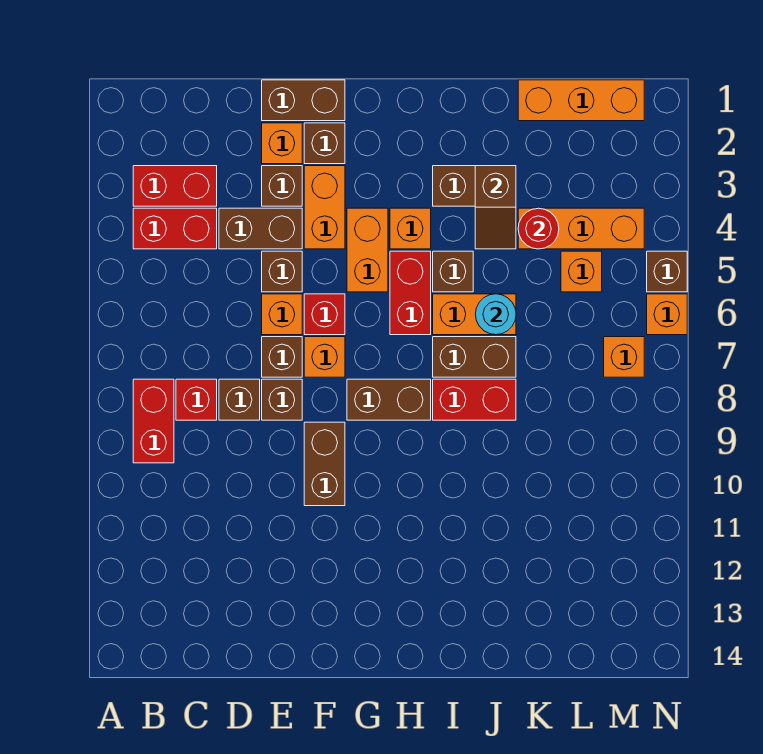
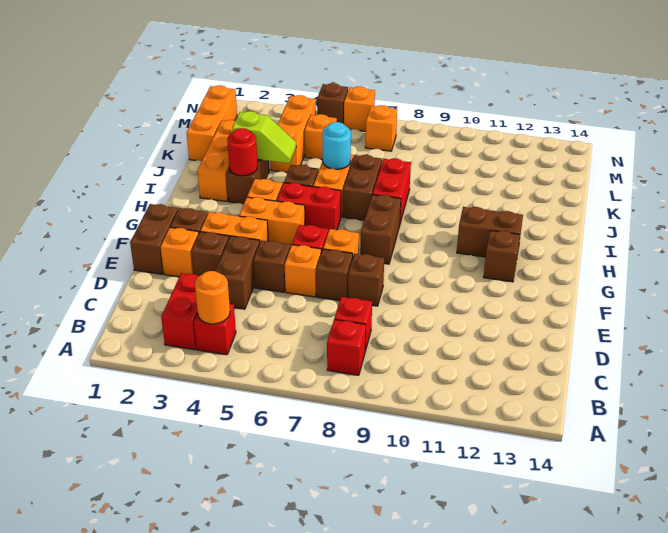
red brick B4:C4 level 1 -> red brick B4 level 1
none -> orange round brick B4 level 2
red brick B8:B9 level 1 -> red brick B8 level 1
brown brick D8 level 1 -> brown brick G12 level 1
brown brick F9:F10 level 1 -> brown brick H11:H12 level 1
none -> orange brick I2:K2 level 1
brown slope J3:J4 level 2 top 3 -> lime slope J3:J4 level 2 top 3
red round brick K4 level 2 -> red round brick I3 level 2

